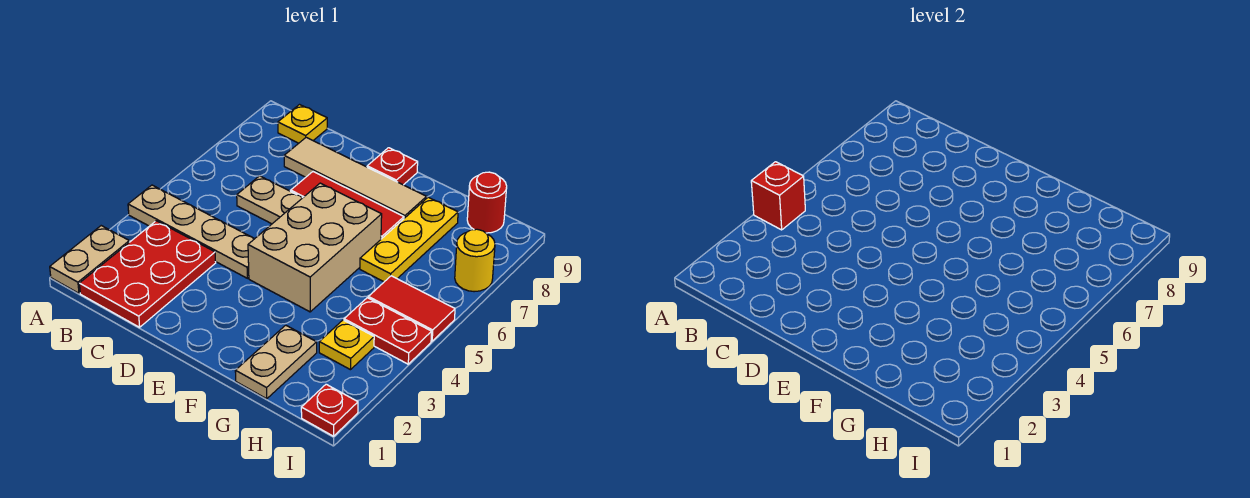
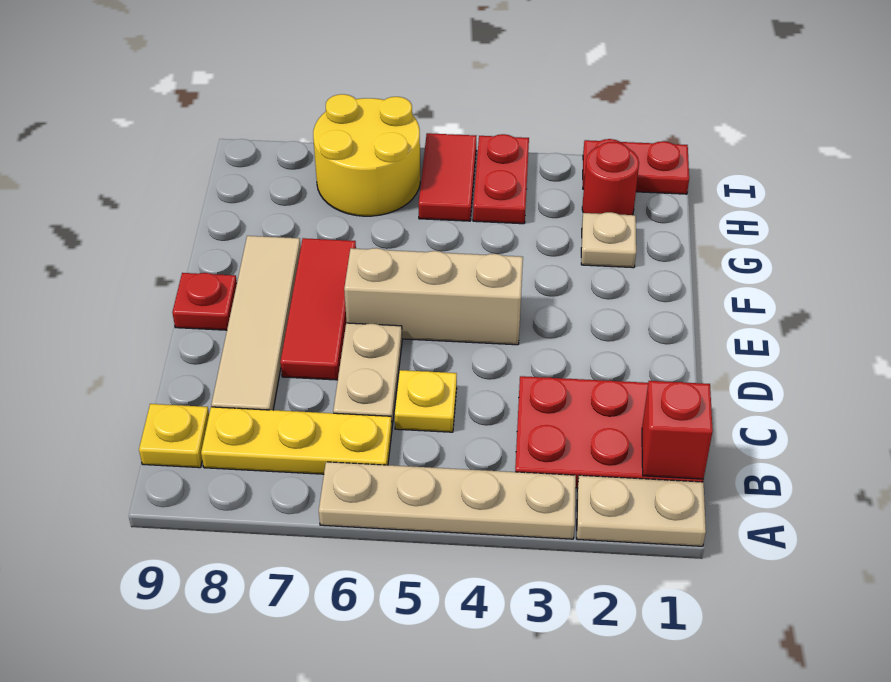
tan plate A4:D4 level 1 -> tan plate A3:A6 level 1
red brick A4 level 2 -> red brick B1 level 2
tan brick E4:F6 level 1 -> tan brick E4:E6 level 1
tan plate G1:G2 level 1 -> tan plate G2 level 1
yellow plate G6:G8 level 1 -> yellow plate B6:B8 level 1
yellow plate H3 level 1 -> yellow plate C5 level 1
red round brick H9 level 1 -> red round brick H2 level 1
red plate I1 level 1 -> red plate I1:I2 level 1
yellow round brick I7 level 1 -> yellow round brick H6:I7 level 1

